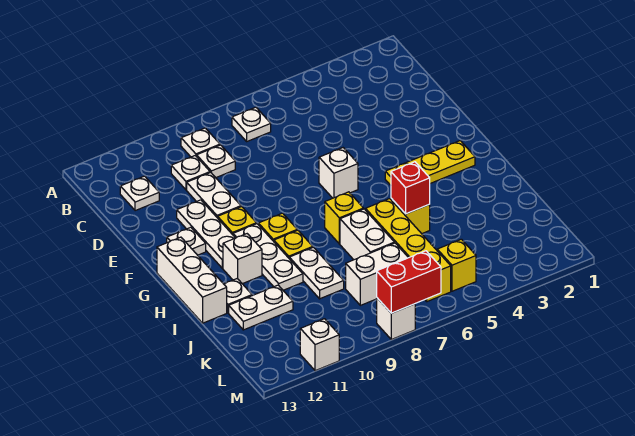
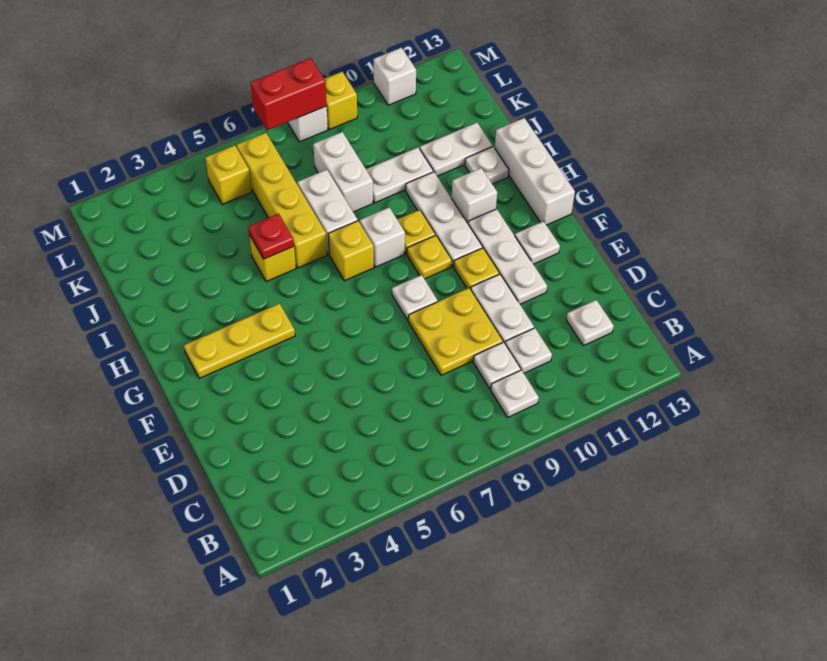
white plate B7 level 1 -> white plate F8 level 1
none -> yellow plate D8:E9 level 1
white brick F6 level 1 -> white brick H8 level 1
red brick I5 level 2 -> red plate I5 level 2
white plate I9:J9 level 1 -> white plate J9:J10 level 1
white brick K7:K8 level 1 -> white brick J8:K8 level 1
none -> yellow brick M9 level 1

